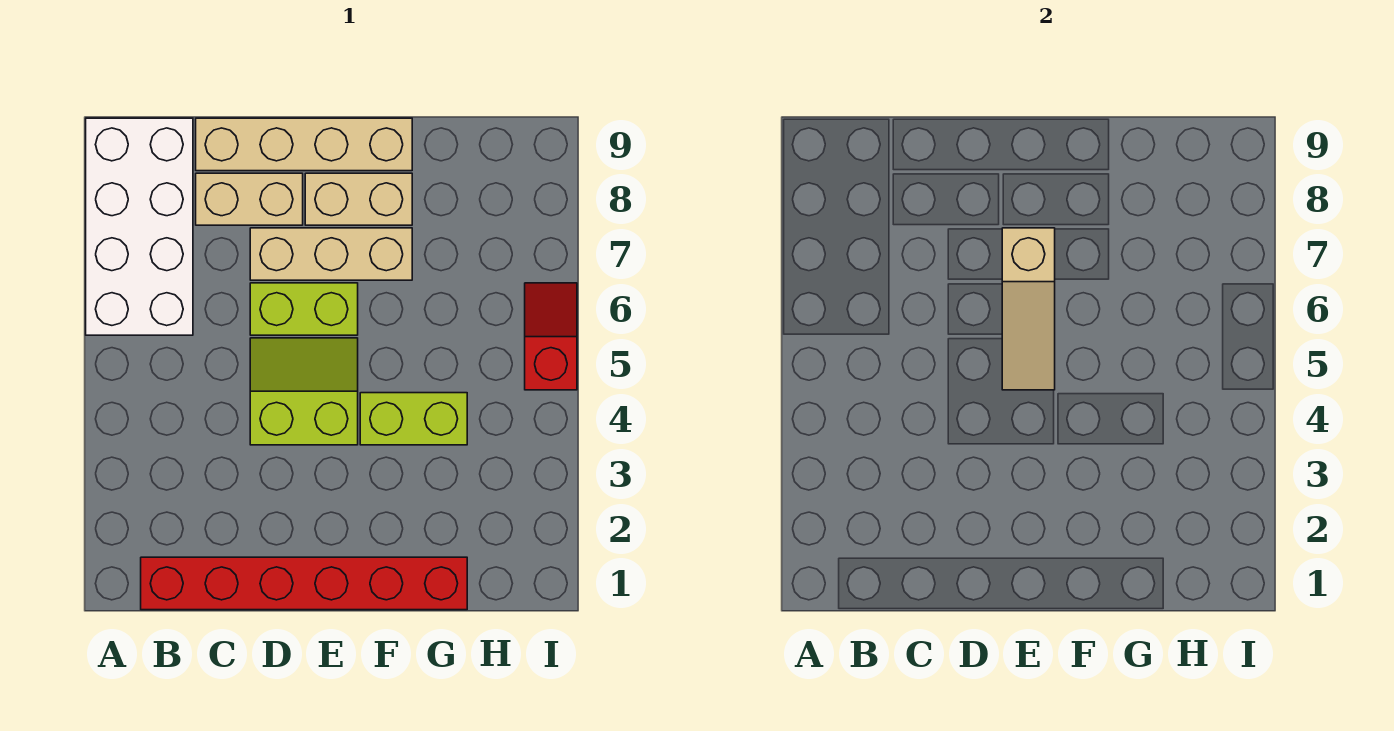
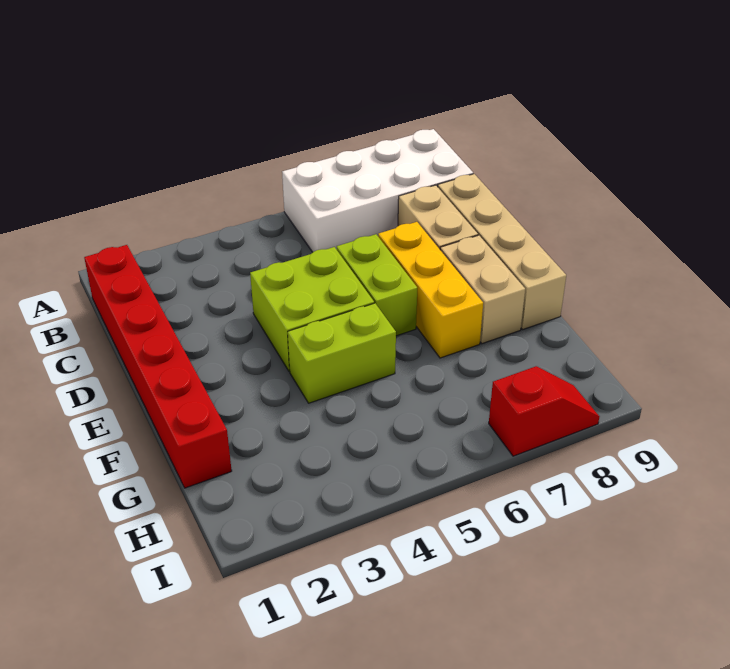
lime slope D4:E5 level 1 top 4 -> lime brick D4:E5 level 1
tan brick D7:F7 level 1 -> yellow brick D7:F7 level 1
tan slope E5:E7 level 2 top 7 -> none
lime brick F4:G4 level 1 -> lime brick F4:F5 level 1
red slope I5:I6 level 1 top 5 -> red slope I7:I8 level 1 top 7

